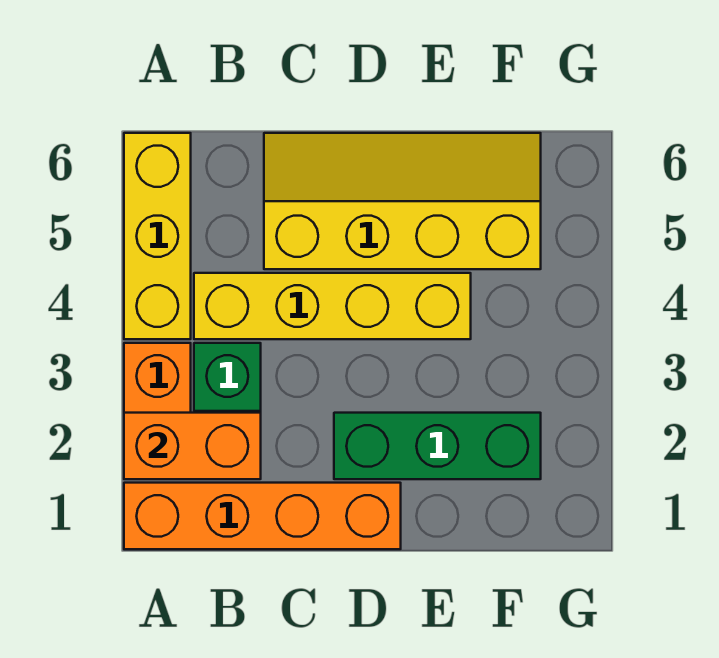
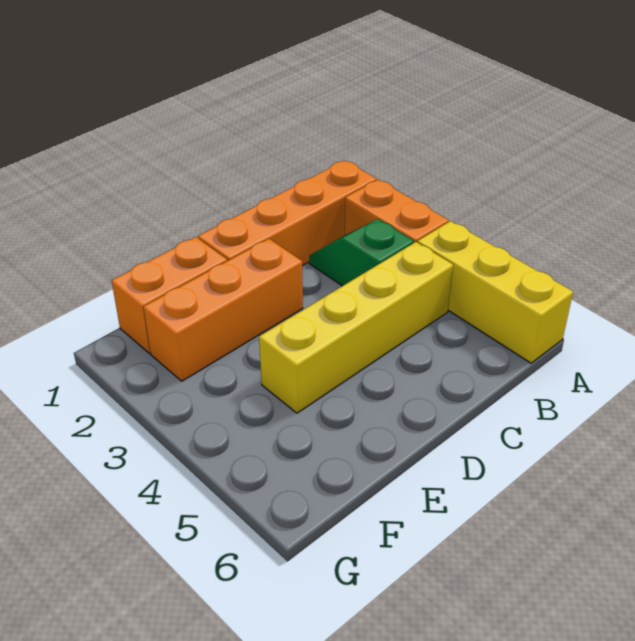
orange brick A2:B2 level 2 -> orange brick E1:F1 level 1
yellow slope C5:F6 level 1 top 5 -> none
green brick D2:F2 level 1 -> orange brick D2:F2 level 1

